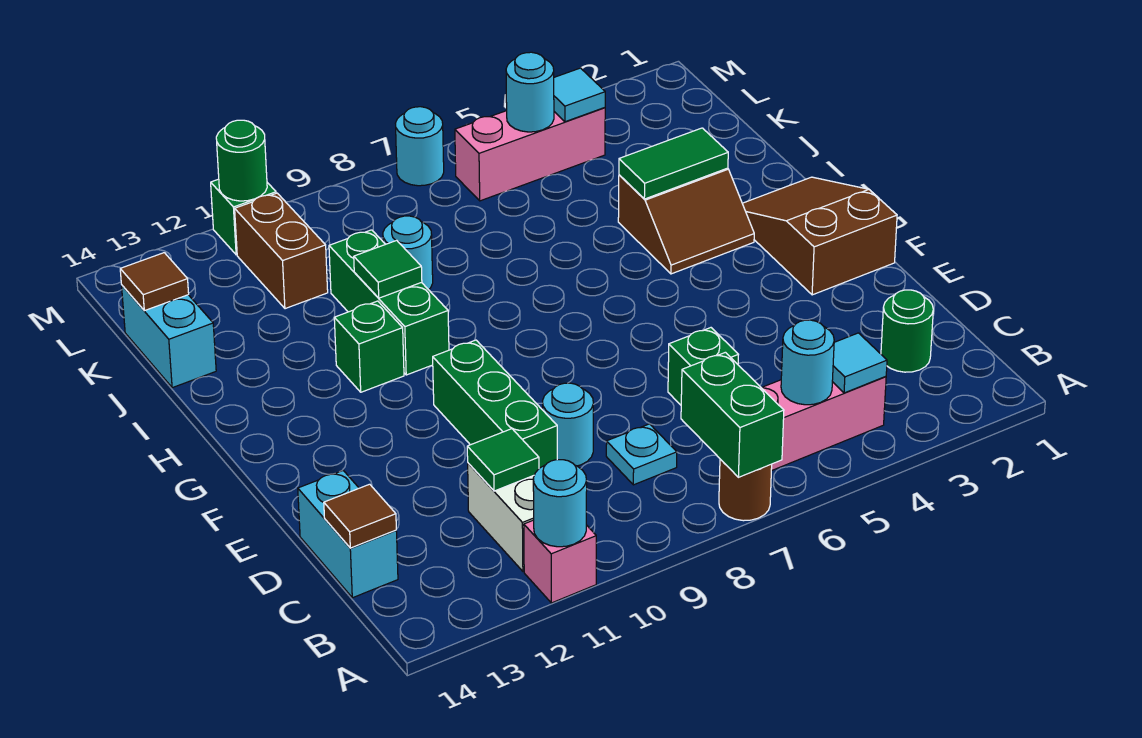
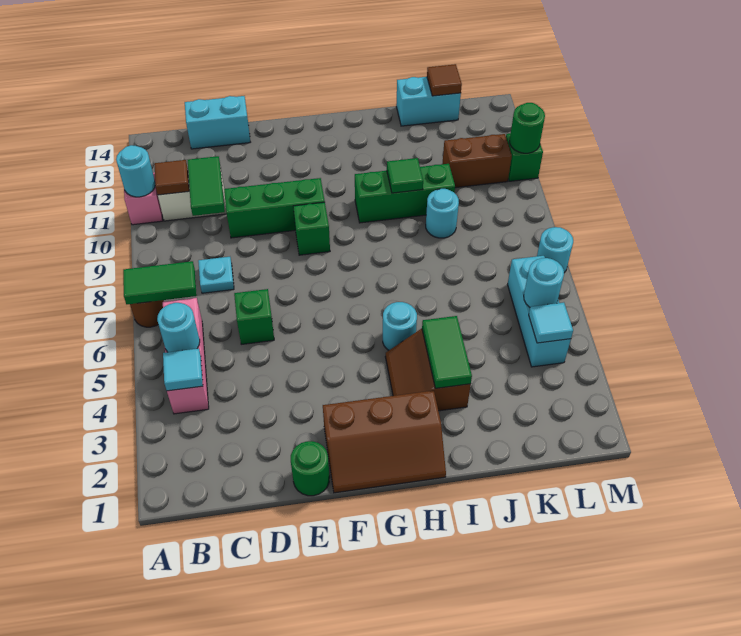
green brick A7:B7 level 2 -> green tile A7:B7 level 2
green round brick C2 level 1 -> green round brick E1 level 1
green tile C11 level 2 -> green tile C10:C11 level 2
brown tile C14 level 2 -> brown tile B11 level 2
cyan round brick D9 level 1 -> cyan round brick H5 level 1
brown slope F1:H2 level 1 top F -> brown slope F1:H2 level 1 top 2
green brick H11 level 1 -> green brick F9 level 1
pink brick L4:L6 level 1 -> cyan brick L4:L6 level 1

